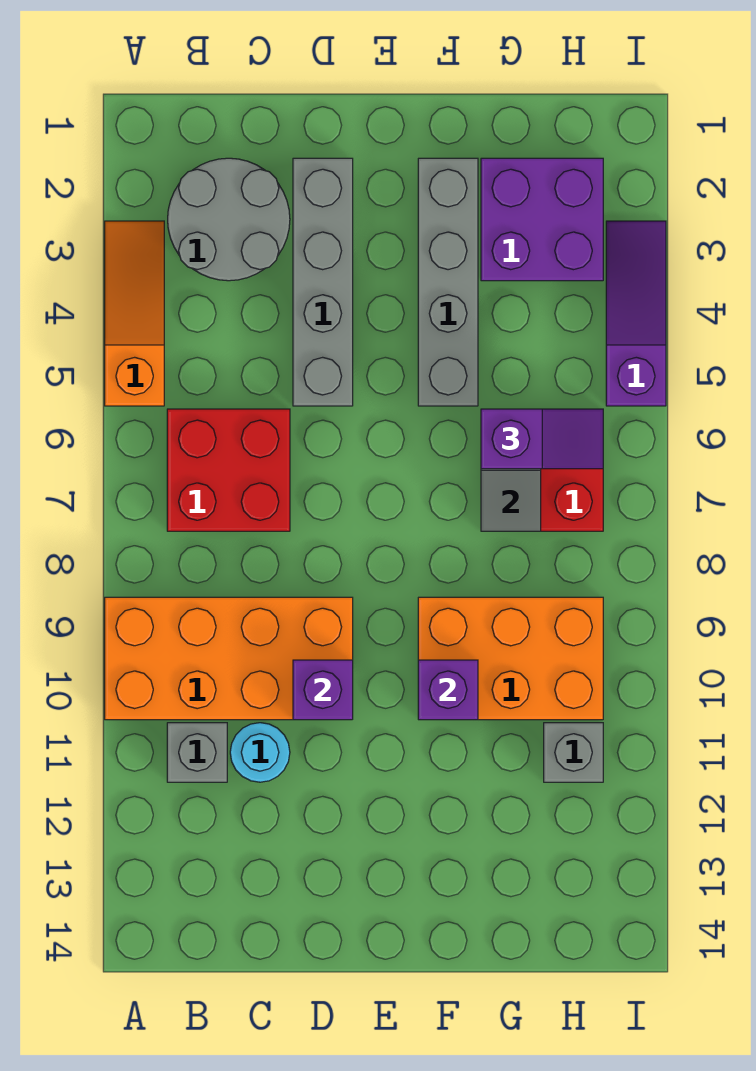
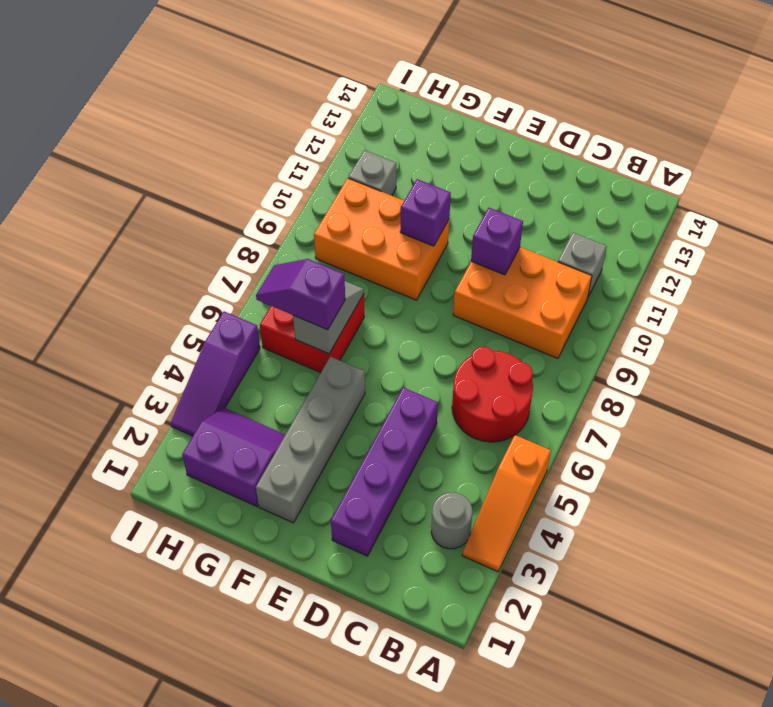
orange brick A9:D10 level 1 -> orange brick B9:D10 level 1
grey round brick B2:C3 level 1 -> grey round brick B3 level 1
red brick B6:C7 level 1 -> red round brick B6:C7 level 1
cyan round brick C11 level 1 -> none
grey brick D2:D5 level 1 -> purple brick D2:D5 level 1
purple brick G2:H3 level 1 -> purple slope G2:H3 level 1 top 2

